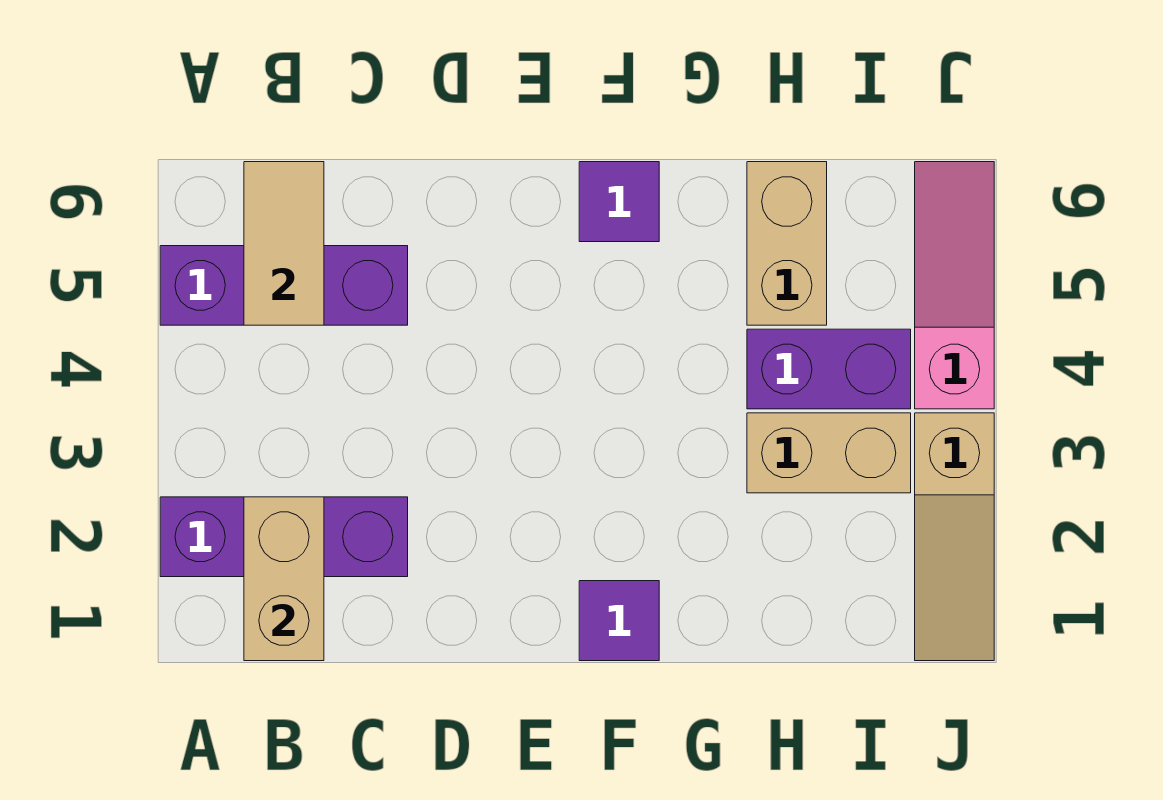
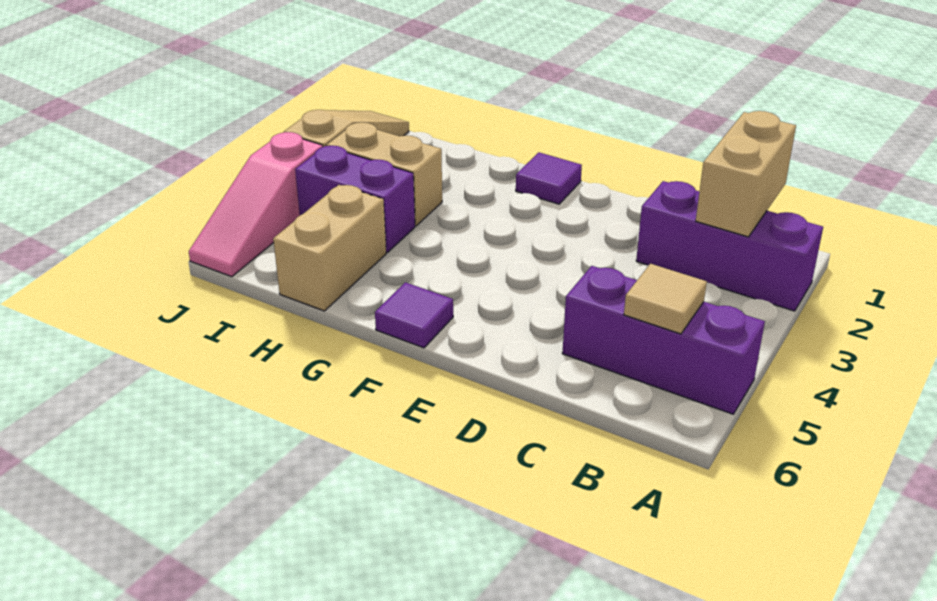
tan tile B5:B6 level 2 -> tan tile B5 level 2

